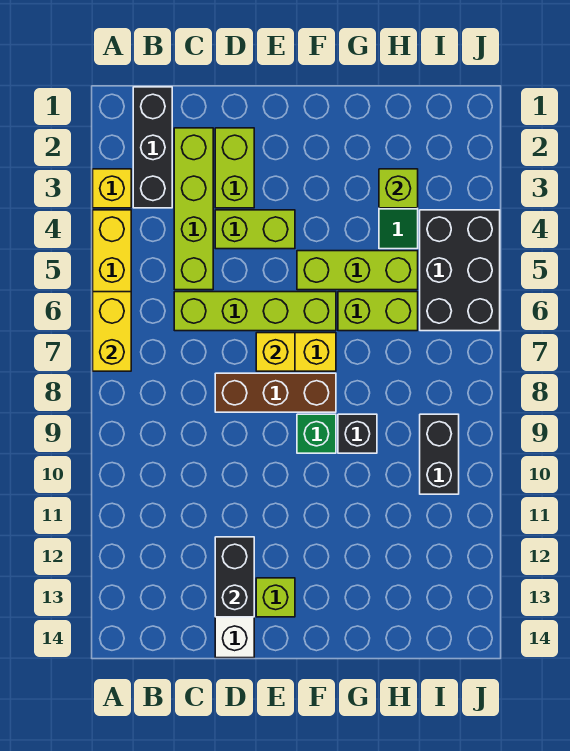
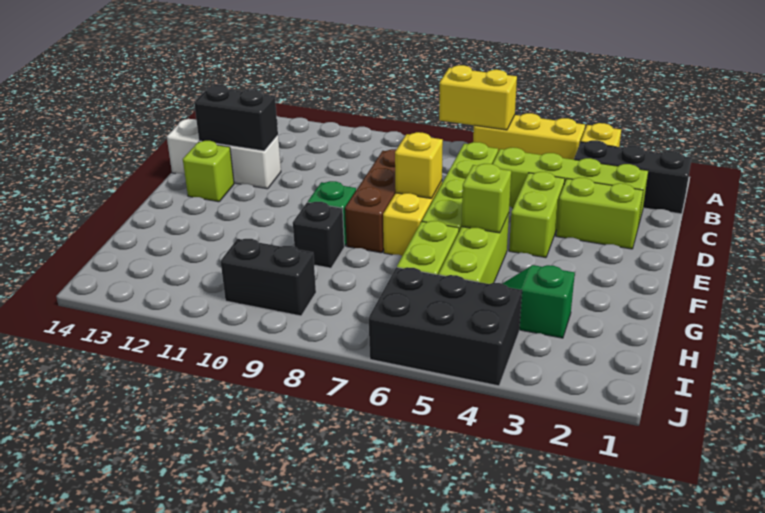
lime brick H3 level 2 -> lime brick F5 level 2

